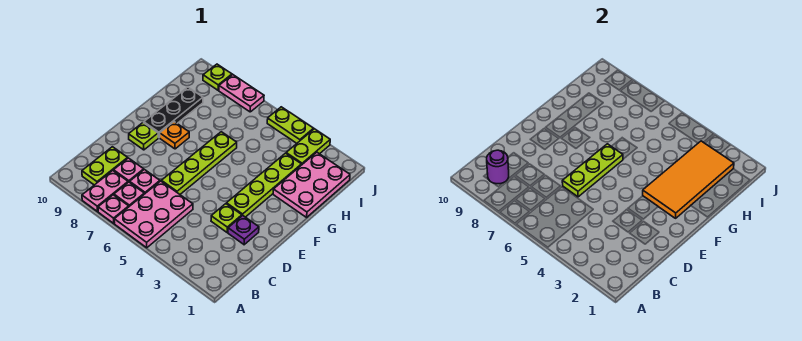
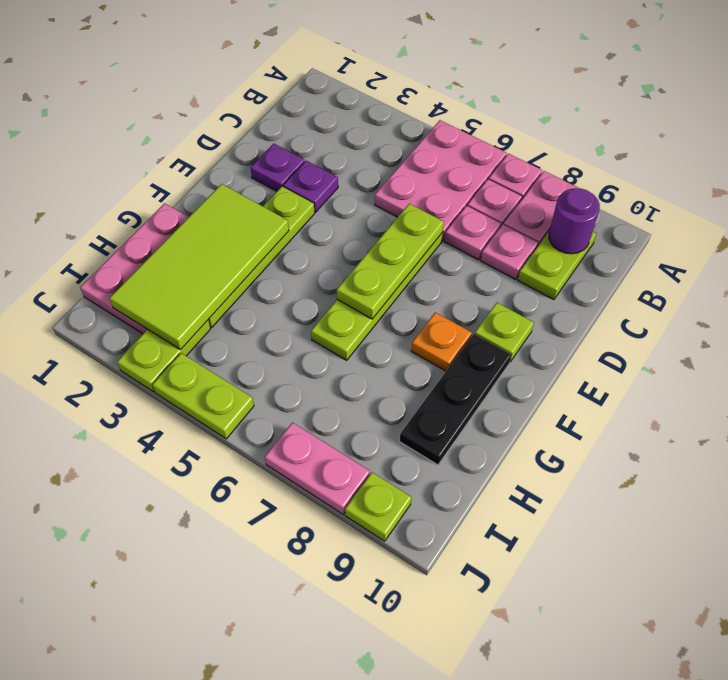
lime plate D3 level 1 -> purple plate D3 level 1
orange tile F2:I3 level 2 -> lime tile F2:I3 level 2

